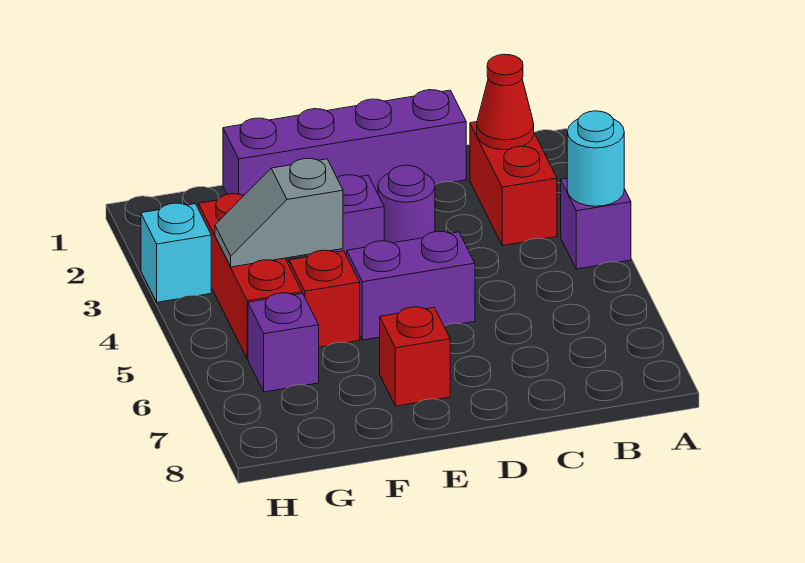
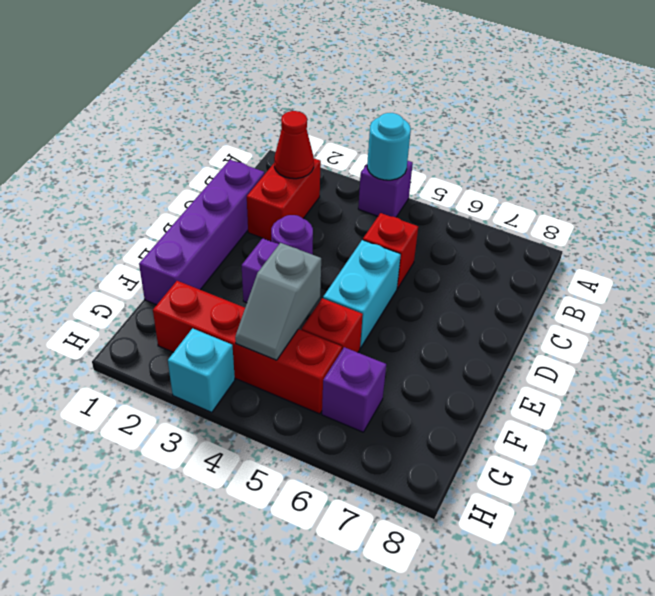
red brick B2:B3 level 1 -> red brick B2:C2 level 1
purple brick D5:E5 level 1 -> cyan brick D5:E5 level 1
red brick E7 level 1 -> red brick C5 level 1
red brick G3:G5 level 1 -> red brick G2:G5 level 1

